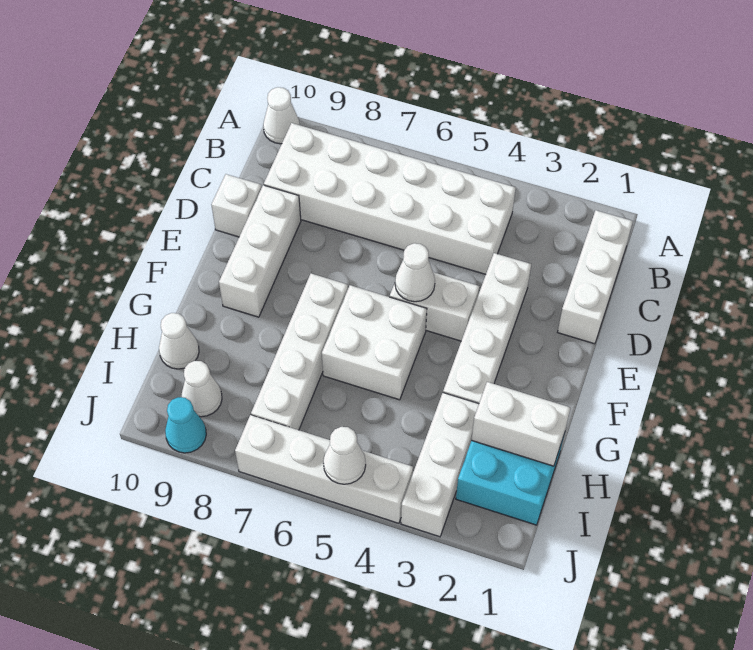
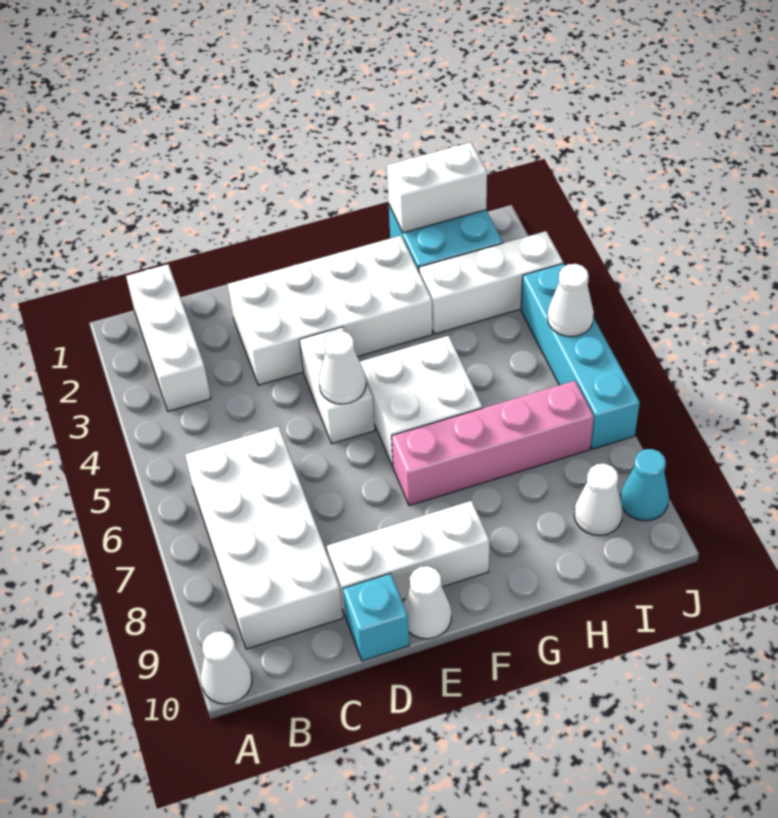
white brick B1:D1 level 1 -> white brick B1:B3 level 1
white brick B4:C9 level 1 -> white brick B6:C9 level 1
white brick D3:G3 level 1 -> white brick D2:G3 level 1
white brick D10 level 1 -> cyan brick D10 level 1
white brick F7:I7 level 1 -> pink brick F7:I7 level 1
white brick H1:H2 level 2 -> white brick H1:I1 level 2
white cone H10 level 1 -> white cone E10 level 1
white brick J4:J7 level 1 -> cyan brick J4:J7 level 1

